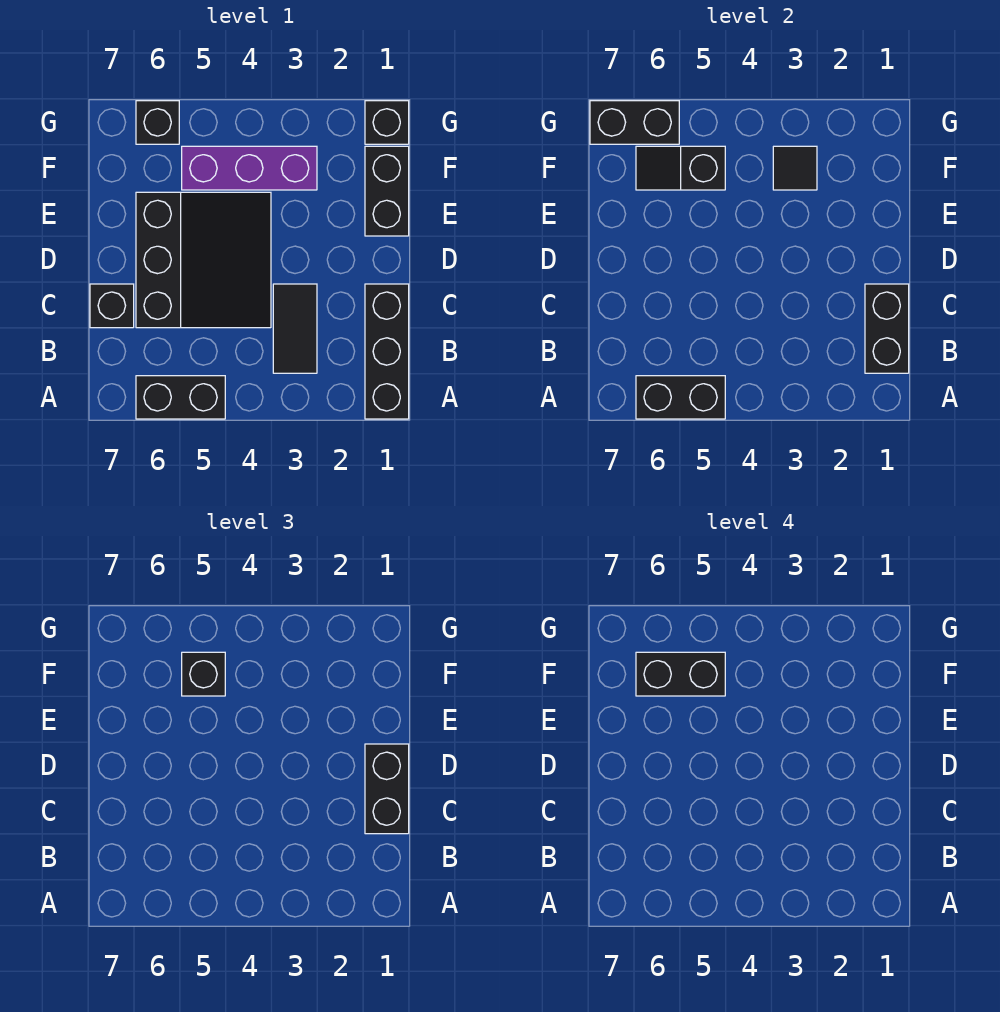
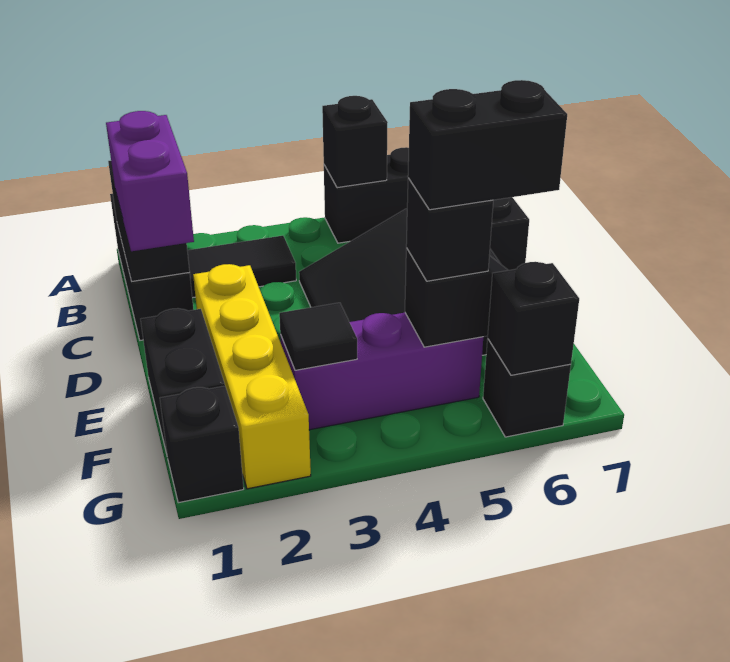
black brick A5:A6 level 2 -> black brick A5 level 2
black tile B3:C3 level 1 -> black tile B2:B3 level 1
black brick C1:D1 level 3 -> purple brick C1:D1 level 3
none -> yellow brick D2:G2 level 1
black brick G6:G7 level 2 -> black brick G6 level 2

